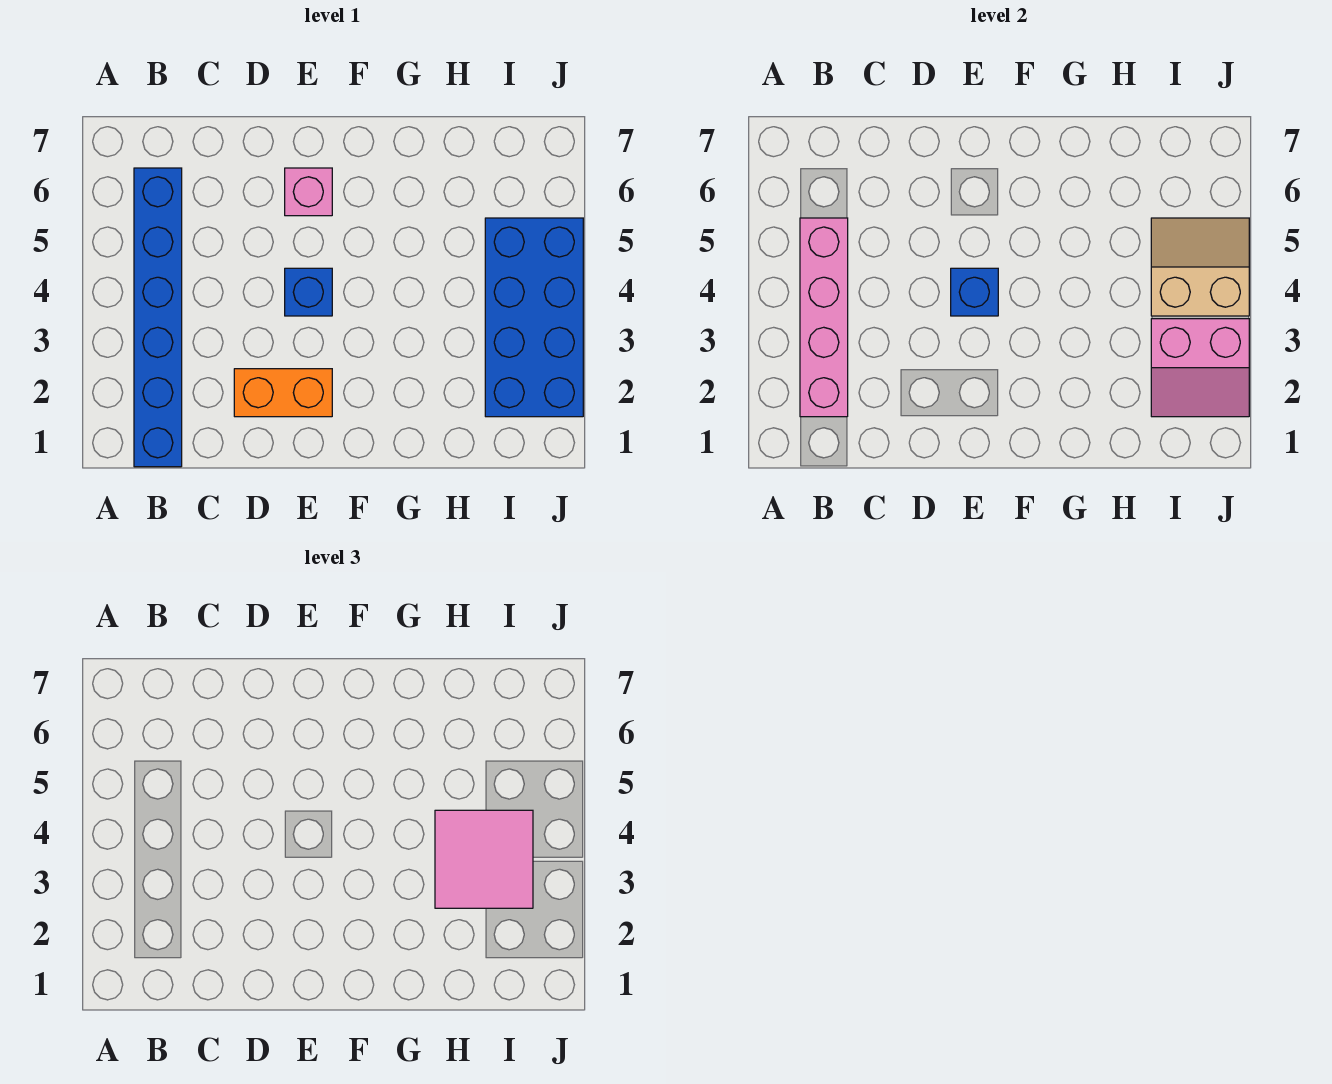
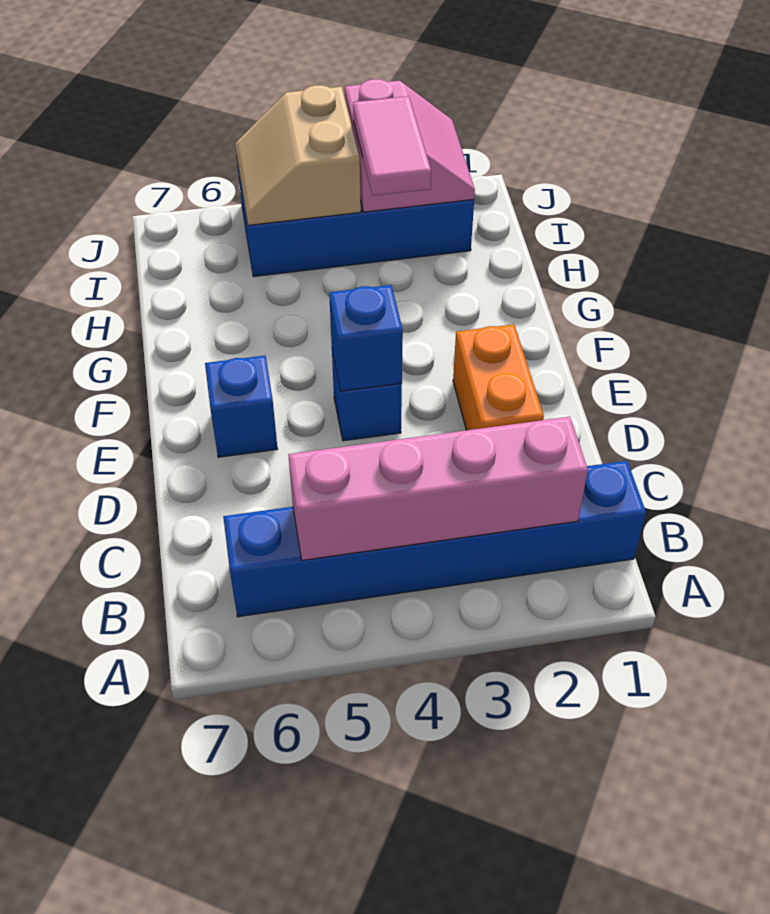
pink brick E6 level 1 -> blue brick E6 level 1
pink tile H3:I4 level 3 -> pink tile H3:I3 level 3

